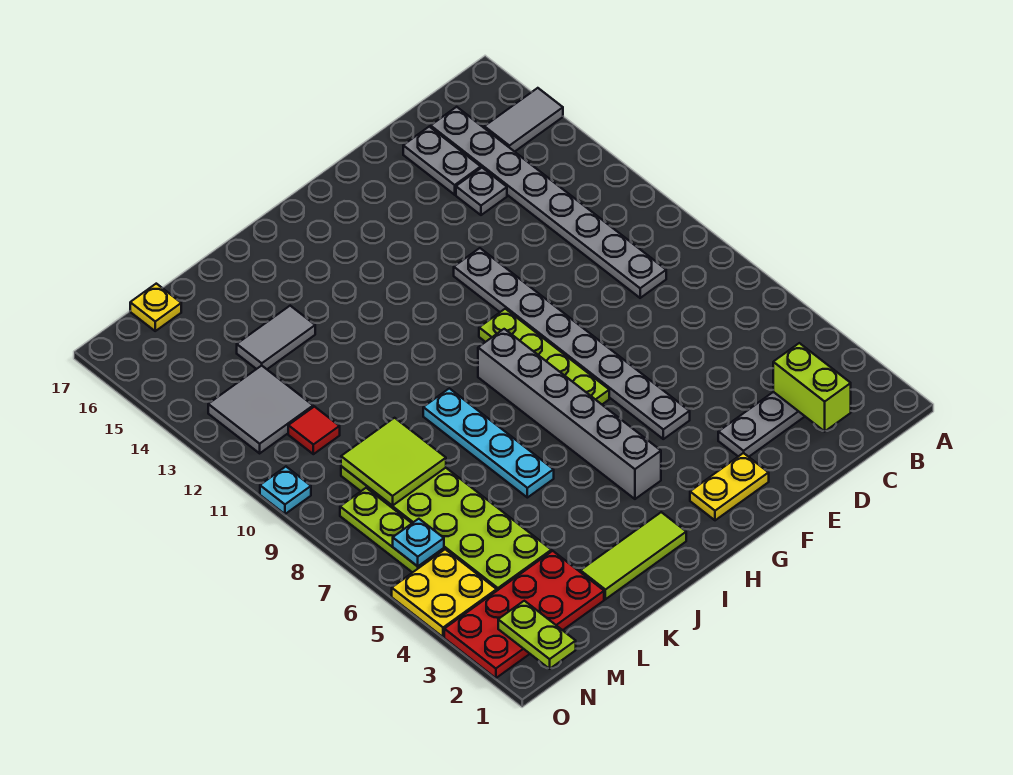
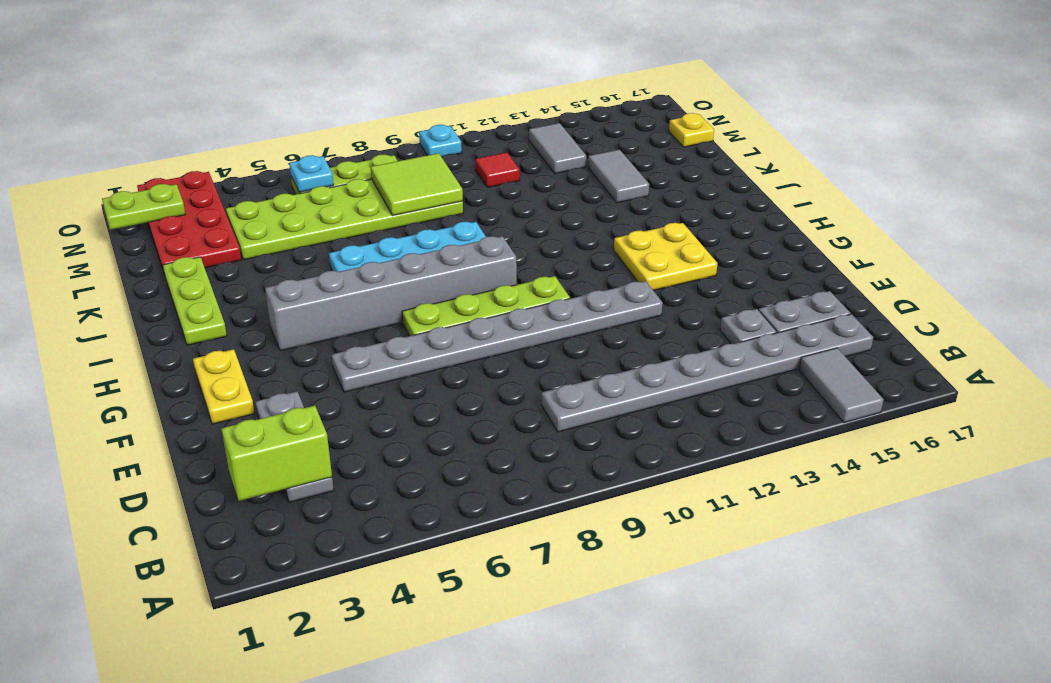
lime tile I2:K2 level 1 -> lime plate I2:K2 level 1
grey tile M12:N13 level 1 -> grey tile M13:N13 level 1
yellow plate N4:O5 level 1 -> yellow plate G13:H14 level 1

